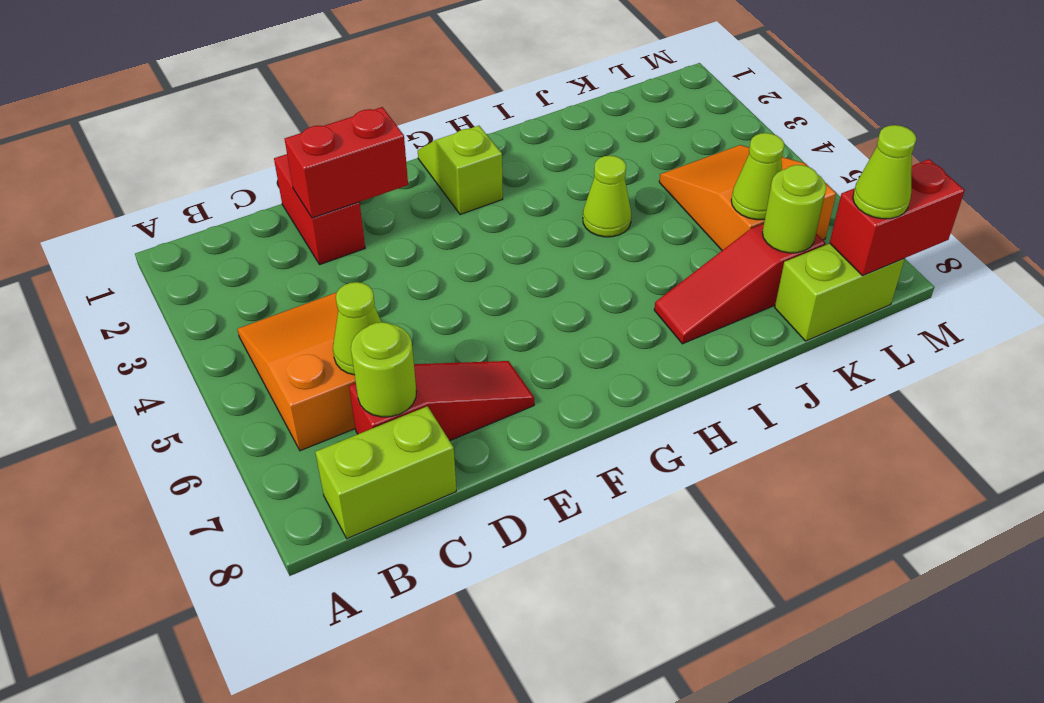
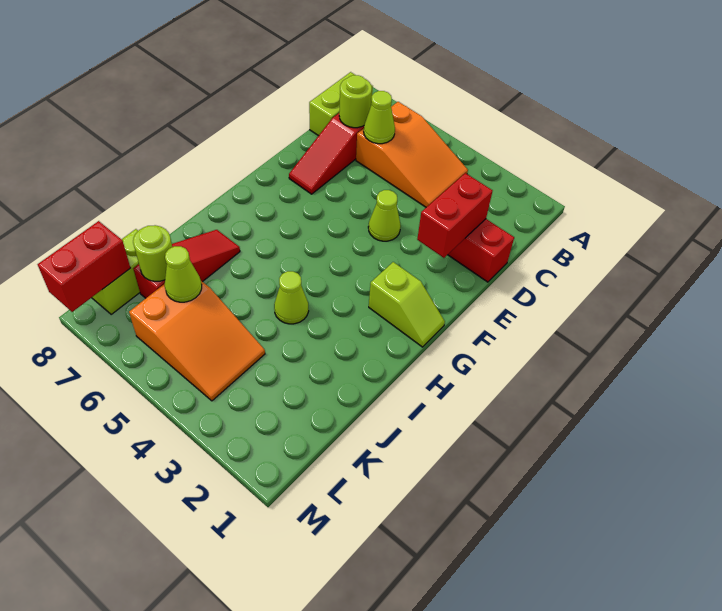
lime cone L8 level 3 -> lime cone E4 level 1

